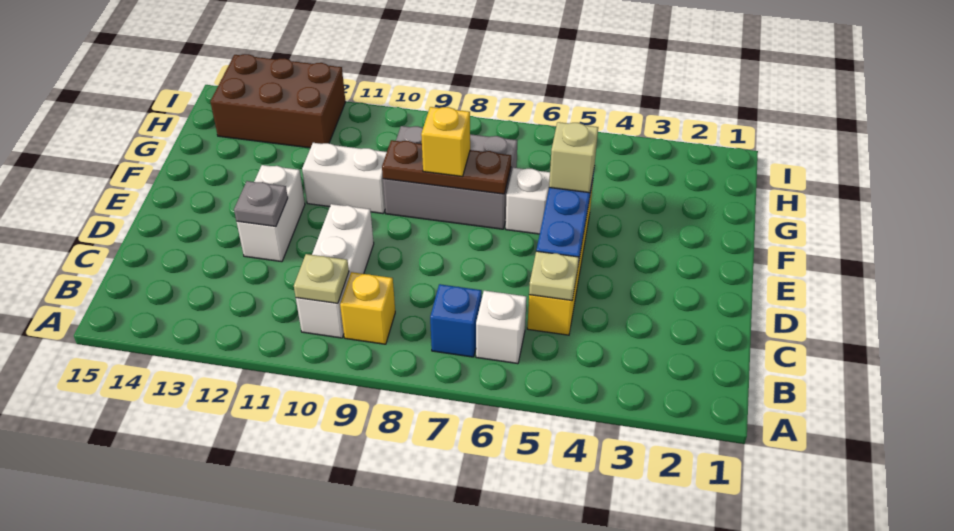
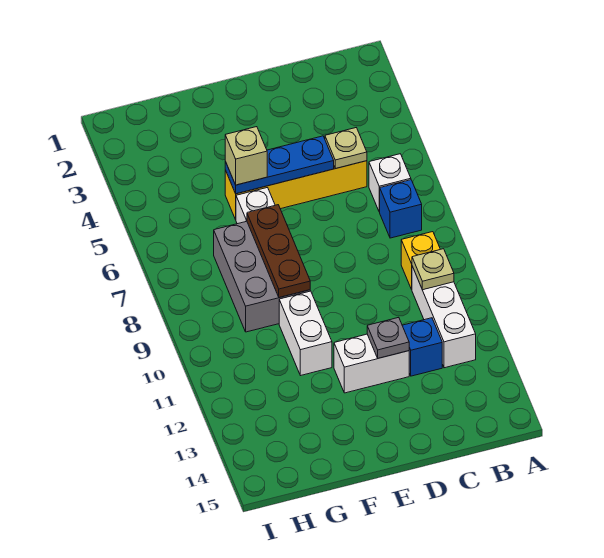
white brick B10:D10 level 1 -> white brick B10:B12 level 1
none -> blue brick C12 level 1
yellow brick F8 level 3 -> none
brown brick H12:I14 level 1 -> none

